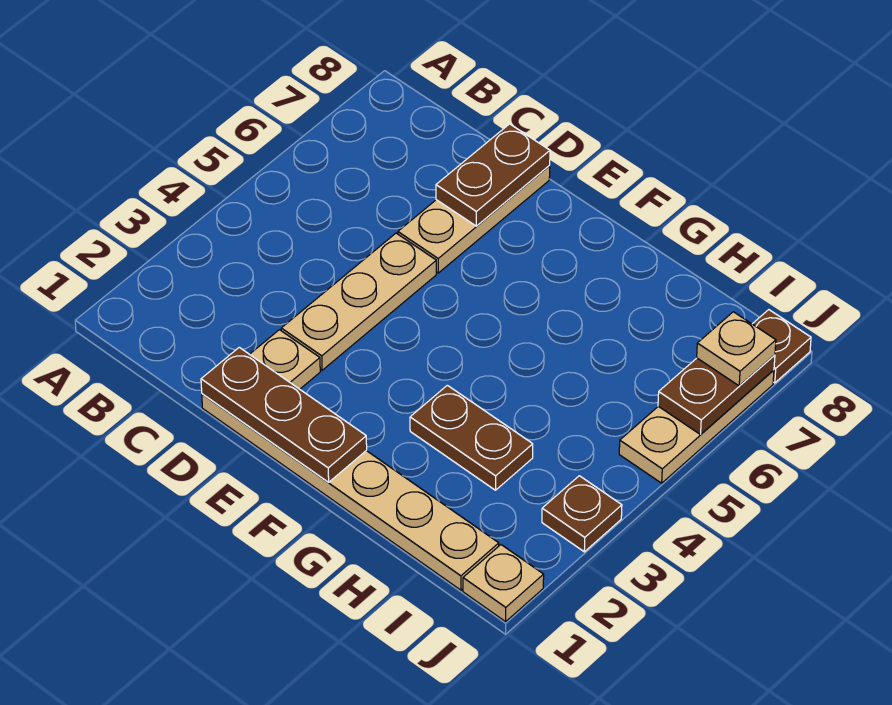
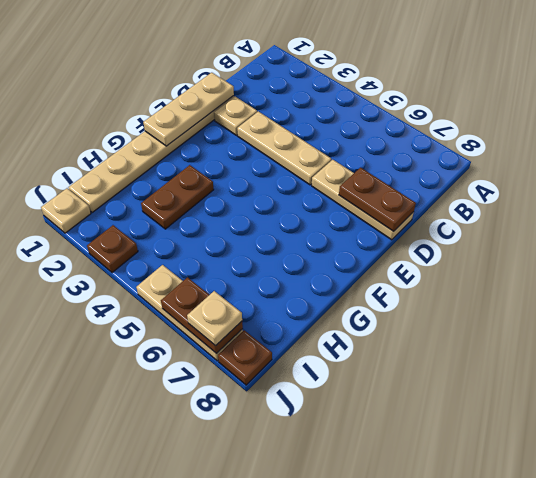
brown plate D1:F1 level 2 -> tan plate D1:F1 level 2

